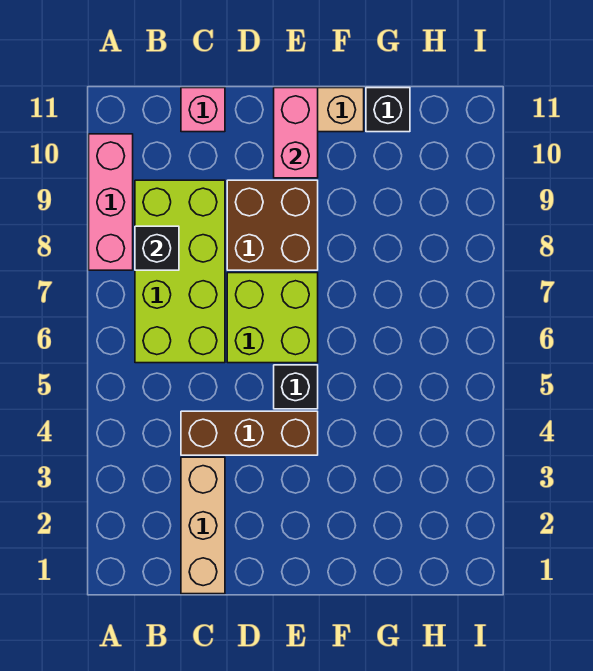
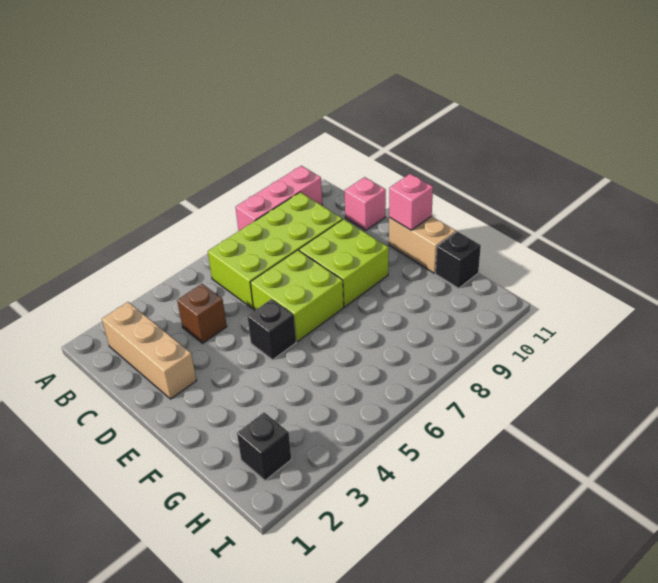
black brick B8 level 2 -> black brick H2 level 1
tan brick C1:C3 level 1 -> tan brick B2:D2 level 1
brown brick C4:E4 level 1 -> brown brick C4 level 1
brown brick D8:E9 level 1 -> lime brick D8:E9 level 1
pink brick E10:E11 level 2 -> pink brick E11 level 2

